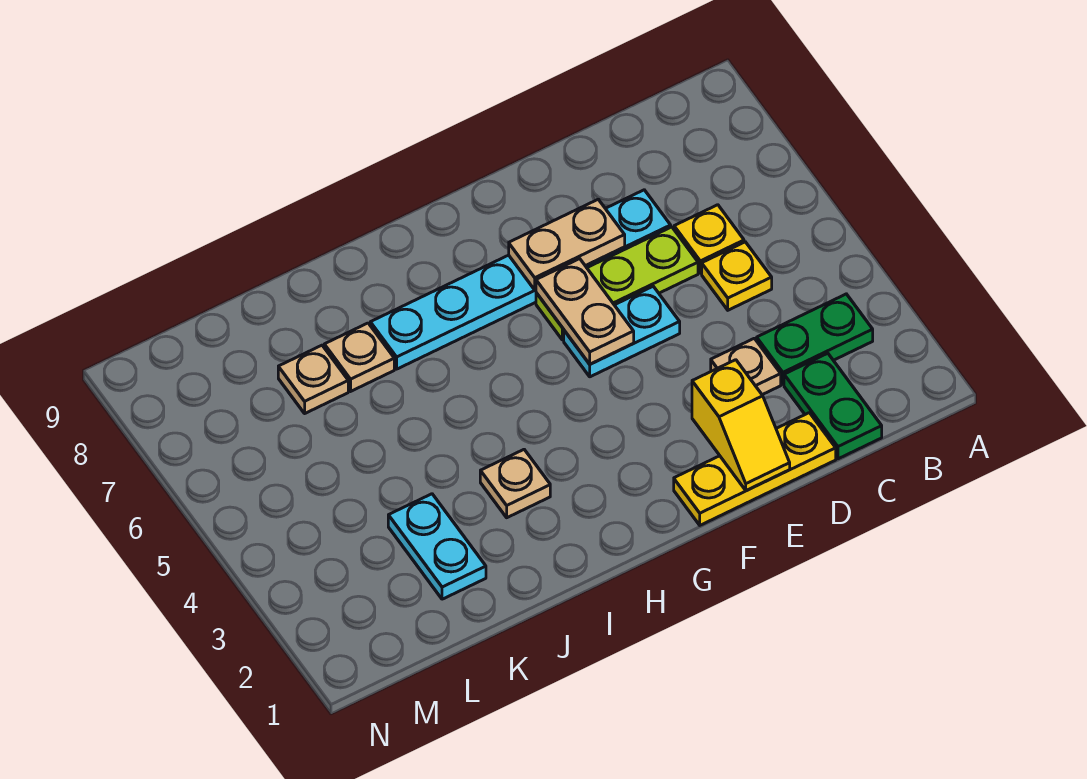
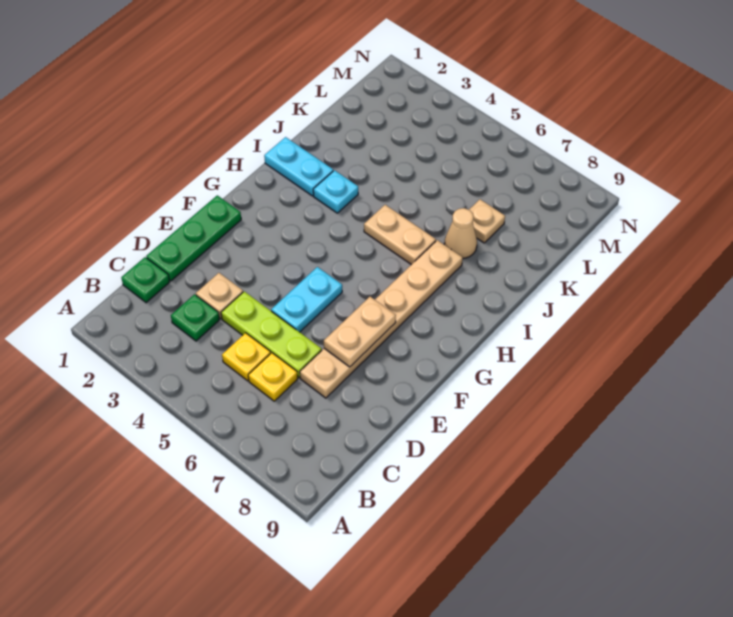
green plate B3:C3 level 1 -> green plate C3 level 1
green plate C1:C2 level 1 -> green plate C1 level 1
yellow plate D1:F1 level 1 -> green plate D1:F1 level 1
lime plate D6:F6 level 1 -> lime plate D4:D6 level 1
cyan plate D7:I7 level 1 -> tan plate D7:I7 level 1
yellow slope E1:E2 level 2 top 2 -> none
tan plate F5:F6 level 2 -> tan plate I5:I6 level 1
tan plate I3 level 1 -> cyan plate I3 level 1
tan plate J7 level 1 -> tan cone J7 level 1
cyan plate K2:K3 level 1 -> cyan plate I1:I2 level 1

